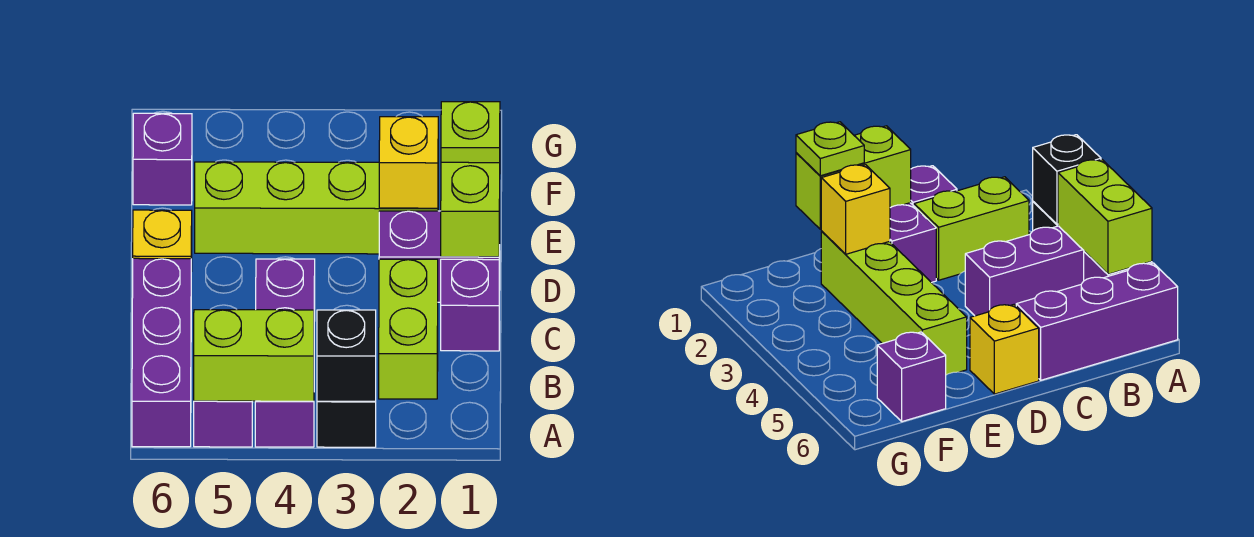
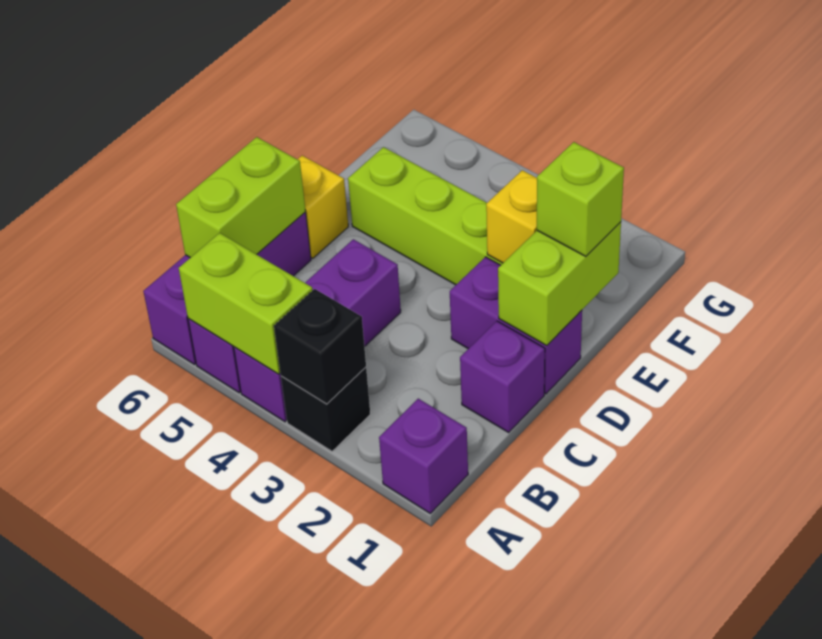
lime brick B2:C2 level 1 -> lime brick B6:C6 level 2
lime plate E1 level 3 -> lime brick E1 level 3
purple brick F6 level 1 -> purple brick A1 level 1

